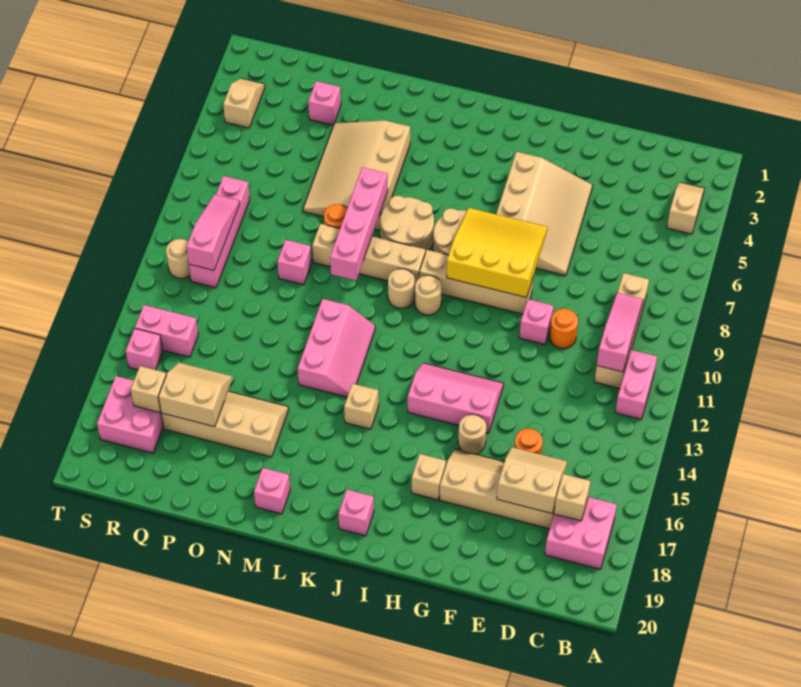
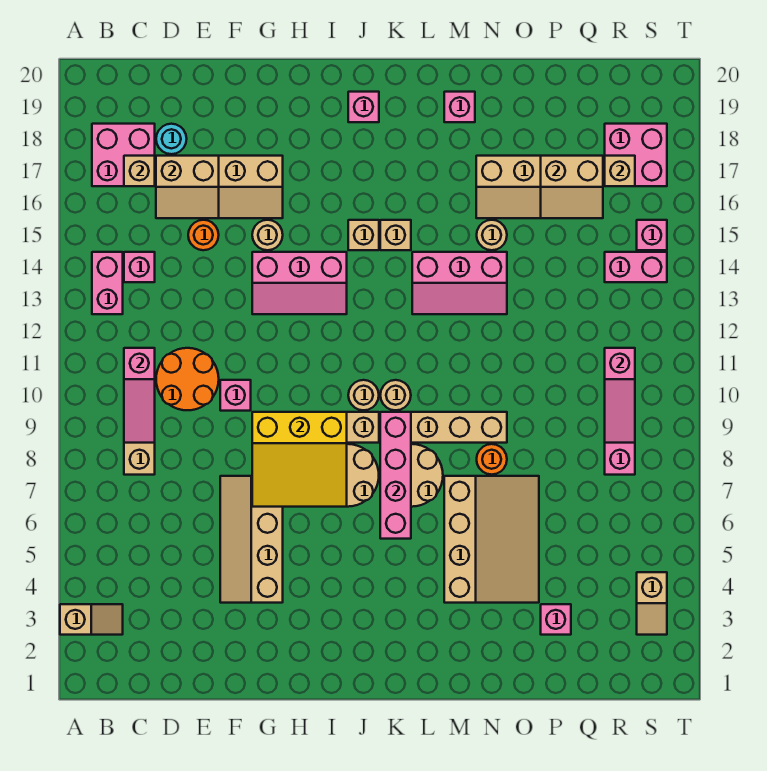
tan slope B3:B4 level 1 top 4 -> tan slope A3:B3 level 1 top A
pink brick B11:B12 level 1 -> pink brick B13:B14 level 1
none -> cyan round brick D18 level 1
orange round brick E10 level 1 -> orange round brick D10:E11 level 1
tan slope F4:H7 level 1 top H -> tan slope F4:G7 level 1 top G
tan brick H17 level 1 -> tan brick J15 level 1
pink slope L12:M14 level 1 top M -> pink slope L13:N14 level 1 top 14
pink brick M7:M10 level 2 -> pink brick K6:K9 level 2
pink brick O10 level 1 -> pink brick C14 level 1
tan round brick S11 level 1 -> tan round brick N15 level 1

